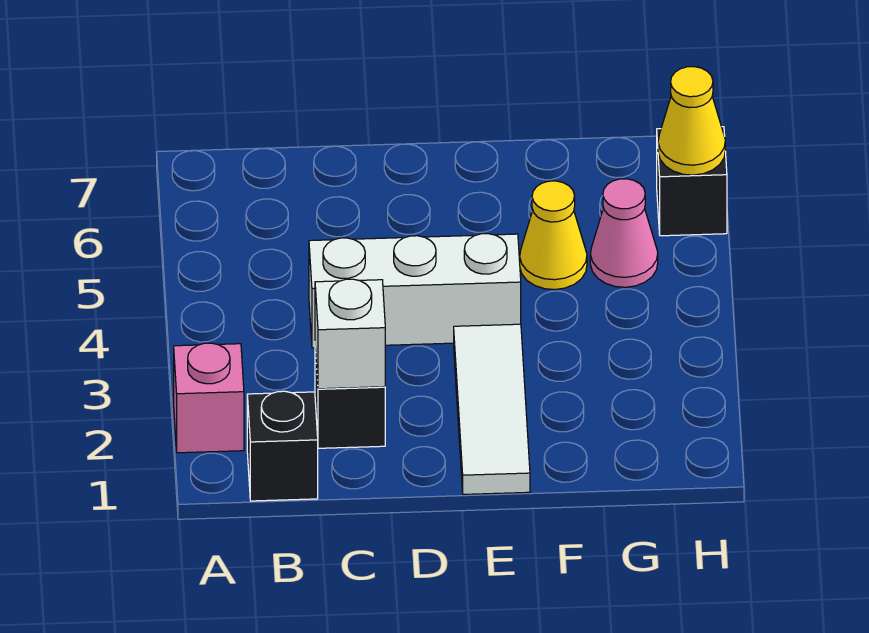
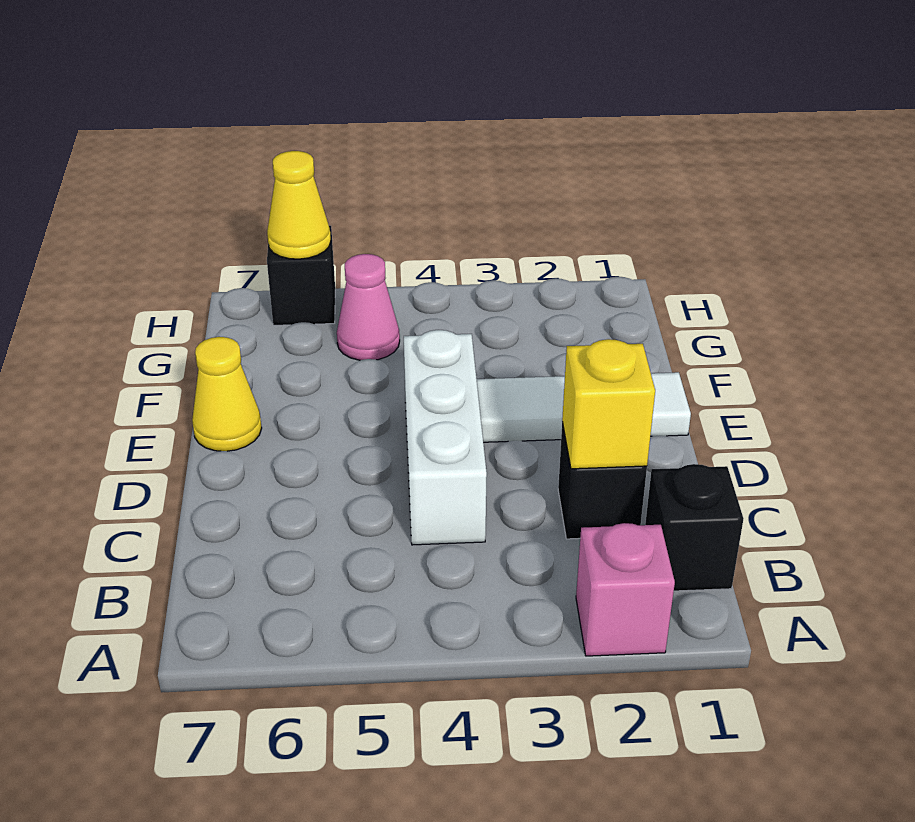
white brick C2 level 2 -> yellow brick C2 level 2
yellow cone F5 level 1 -> yellow cone E7 level 1

